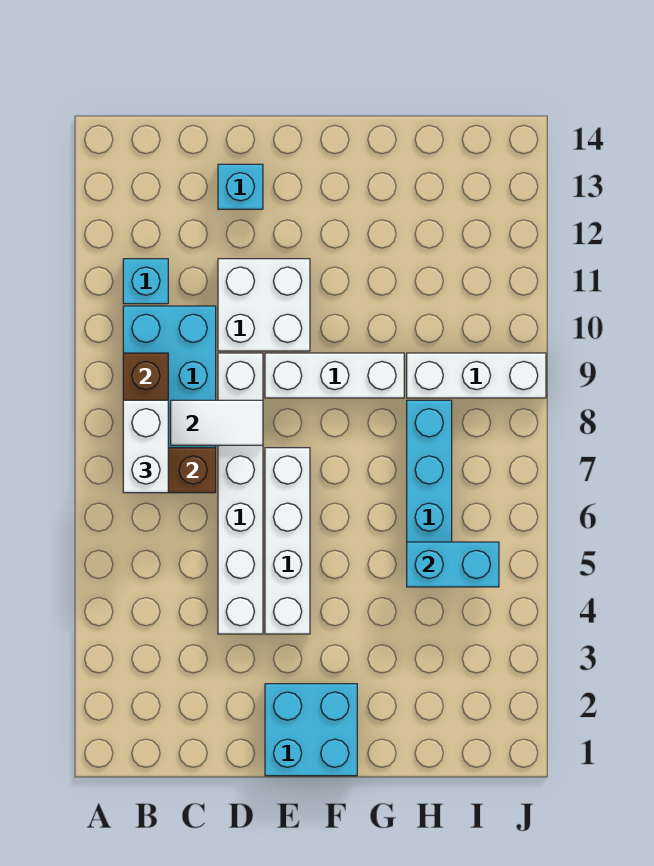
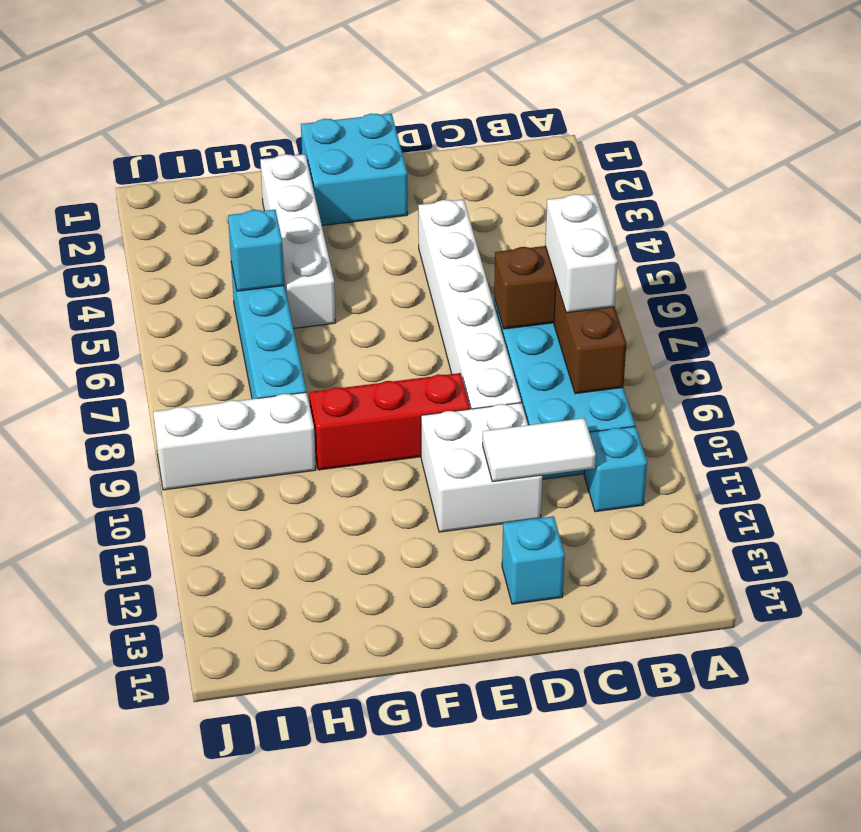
white tile C8:D8 level 2 -> white tile C11:D11 level 2
white brick E4:E7 level 1 -> white brick G2:G5 level 1
white brick E9:G9 level 1 -> red brick E9:G9 level 1
cyan brick H5:I5 level 2 -> cyan brick H5 level 2

